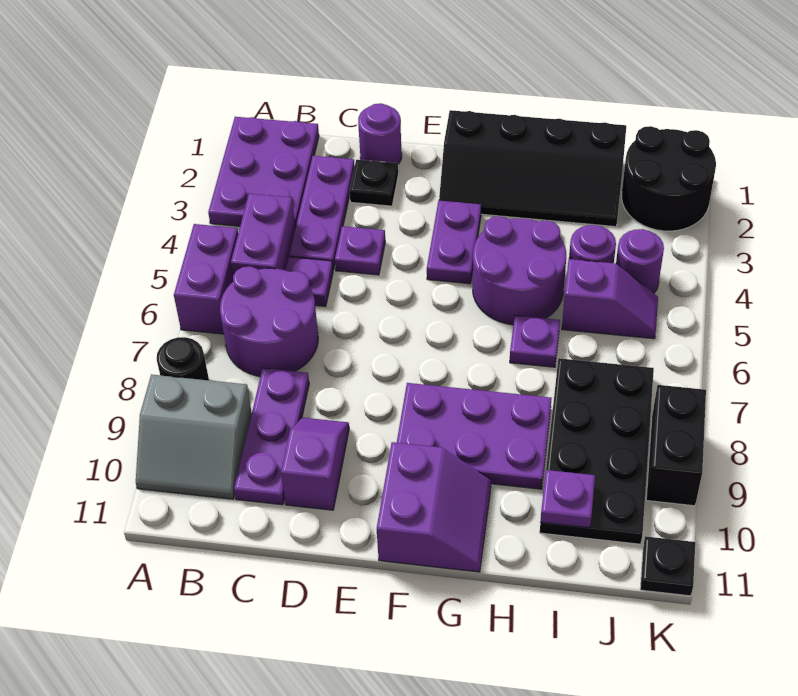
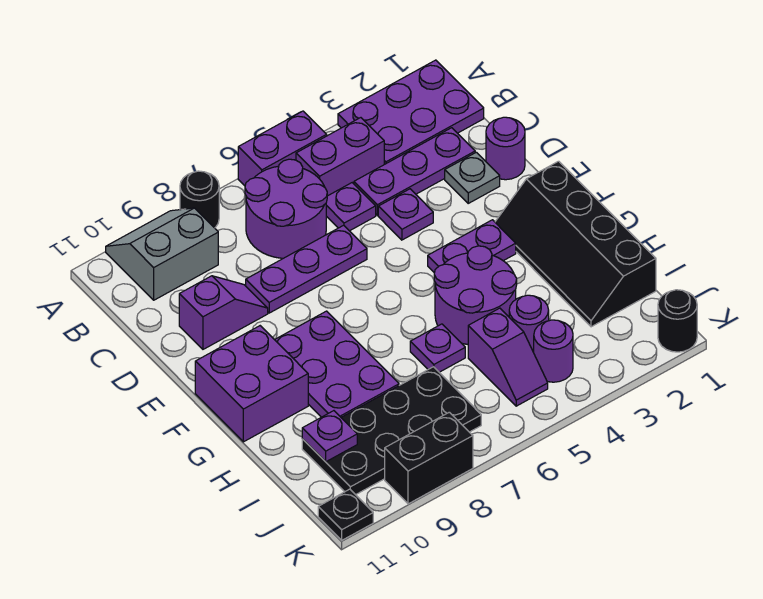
grey slope A9:B10 level 1 top 9 -> grey slope A9:B10 level 1 top B
purple plate C8:C10 level 1 -> purple plate D6:D8 level 1
black plate D2 level 1 -> grey plate D2 level 1
purple slope F10:G11 level 1 top F -> purple brick F10:G11 level 1
black round brick J1:K2 level 1 -> black round brick K1 level 1

